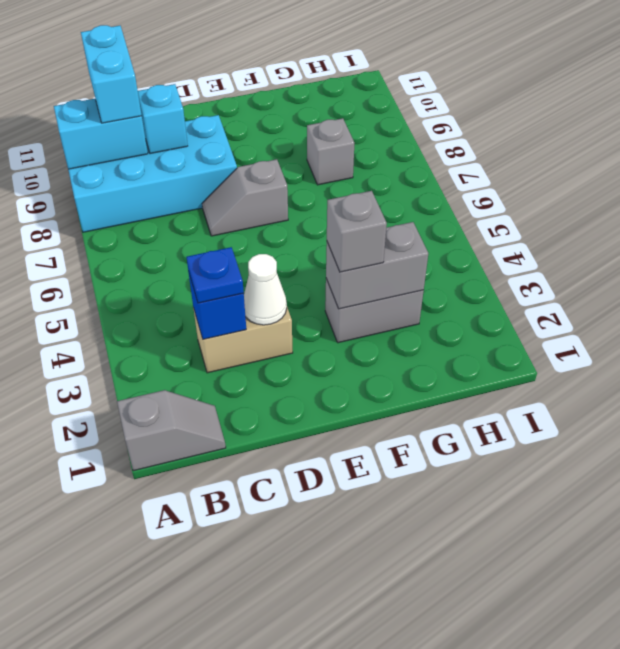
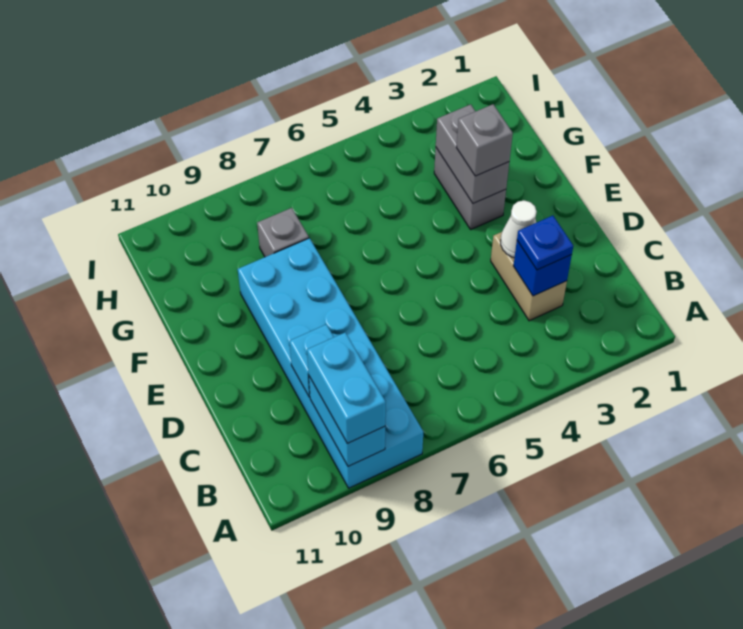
grey slope A1:B1 level 1 top A -> none
cyan brick A8:D9 level 1 -> cyan brick A8:F9 level 1
cyan brick B9:B10 level 3 -> cyan brick A9:B9 level 3
grey slope D7:E7 level 1 top E -> none

